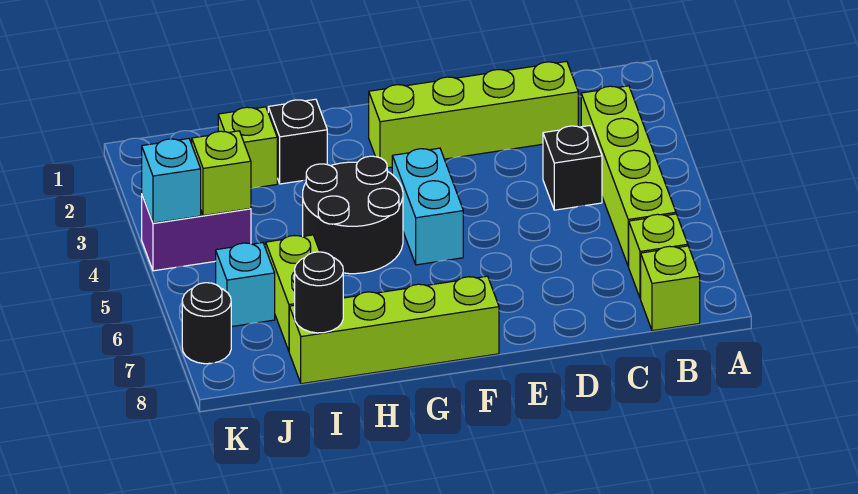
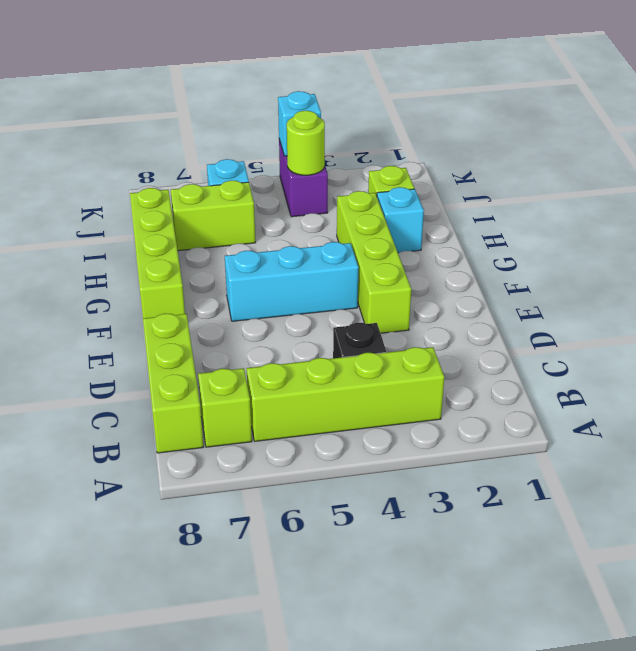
lime brick B8 level 1 -> lime brick B8:D8 level 1
lime brick C2:F2 level 1 -> lime brick E3:H3 level 1
cyan brick F4:F5 level 1 -> cyan brick F4:F6 level 1
black round brick G4:H5 level 1 -> none
black brick H2 level 1 -> cyan brick H2 level 1
black round brick I8 level 2 -> none
lime brick J4 level 2 -> lime round brick J4 level 2
black round brick K7 level 1 -> none

